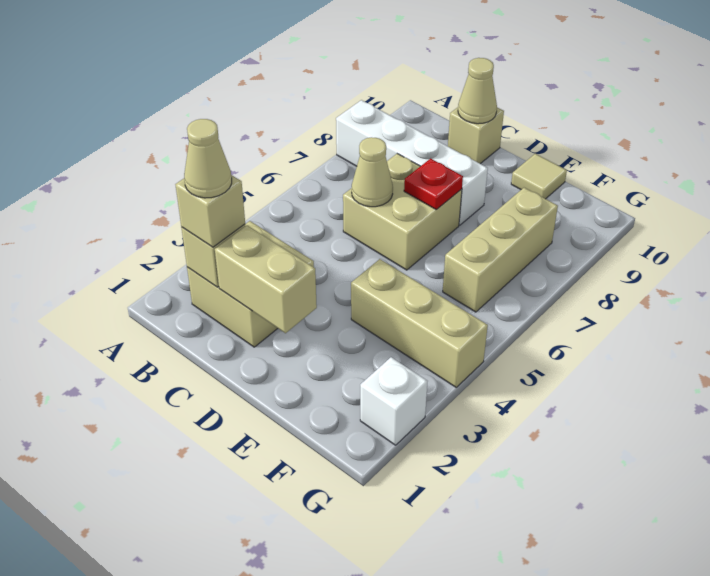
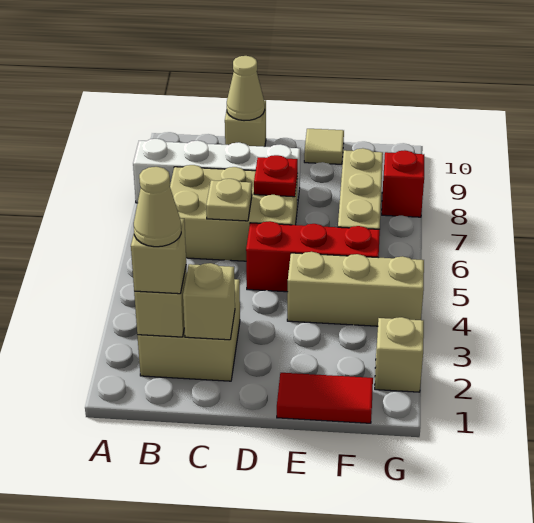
tan brick C2:D2 level 2 -> tan brick C2 level 2
tan brick C6:D7 level 1 -> tan brick B6:D7 level 1
tan cone C6 level 2 -> tan plate C6 level 2
none -> red brick D5:F5 level 1
none -> red tile E1:F1 level 1
white brick G2 level 1 -> tan brick G2 level 1
none -> red brick G8 level 1

